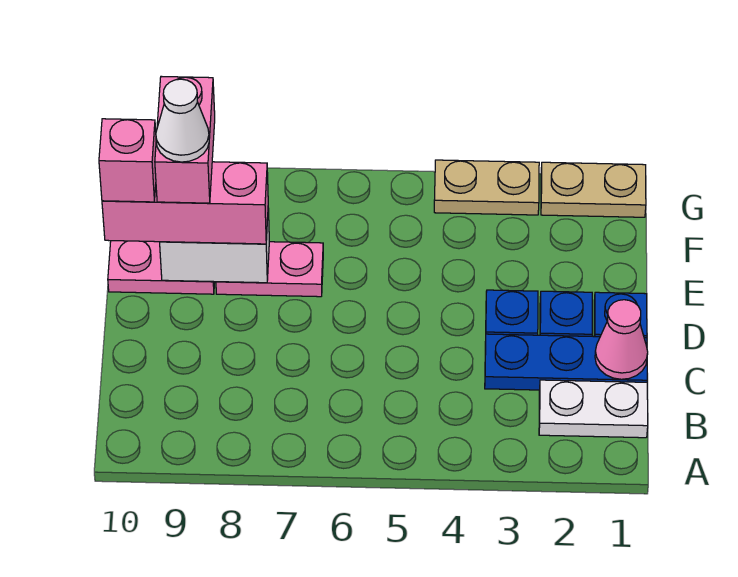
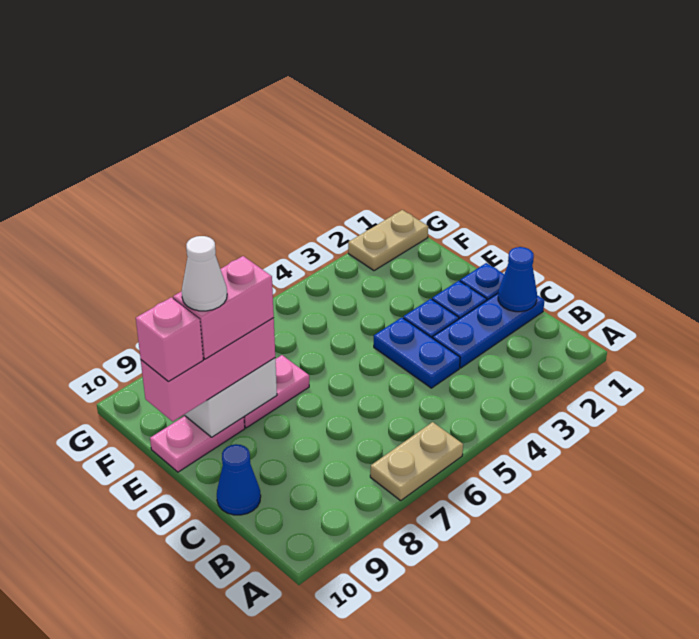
white plate B1:B2 level 1 -> none
pink cone C1 level 2 -> blue cone C1 level 2
none -> blue plate C4:D4 level 1
none -> blue cone C10 level 1
pink brick E9:F9 level 4 -> pink brick E8:E9 level 4
tan plate G3:G4 level 1 -> tan plate A6:A7 level 1

